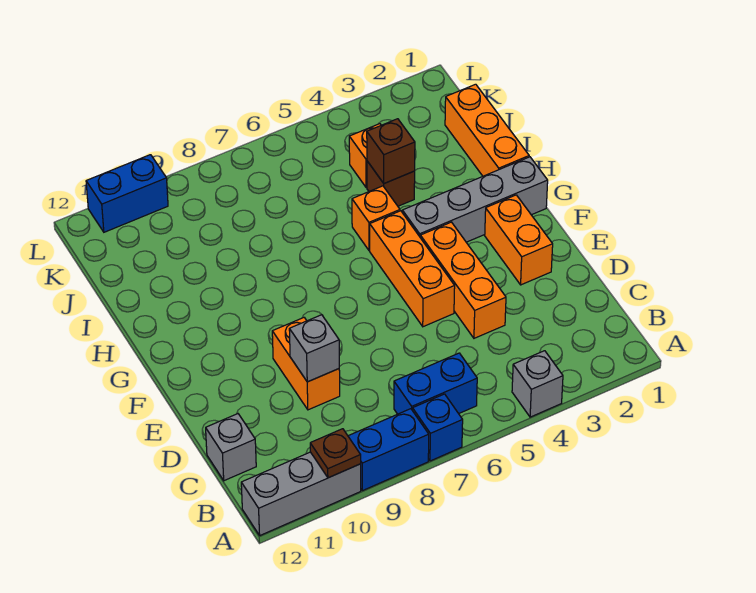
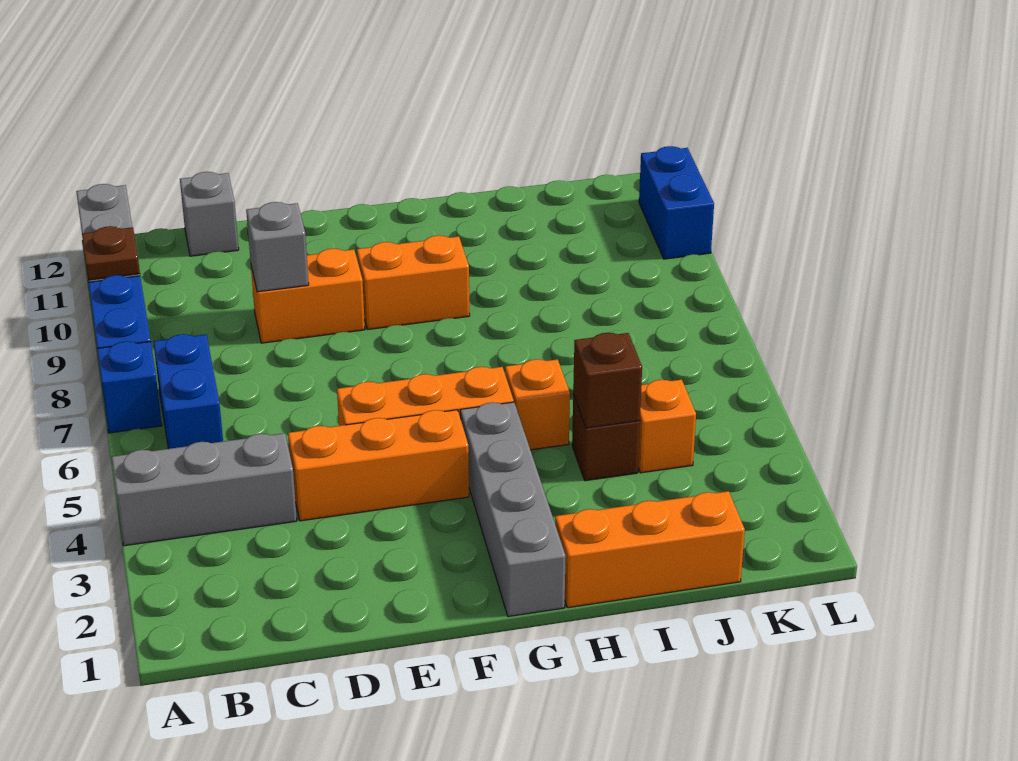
grey brick A4 level 1 -> grey brick A4:C4 level 1
orange brick E2:F2 level 1 -> orange brick F9:G9 level 1

